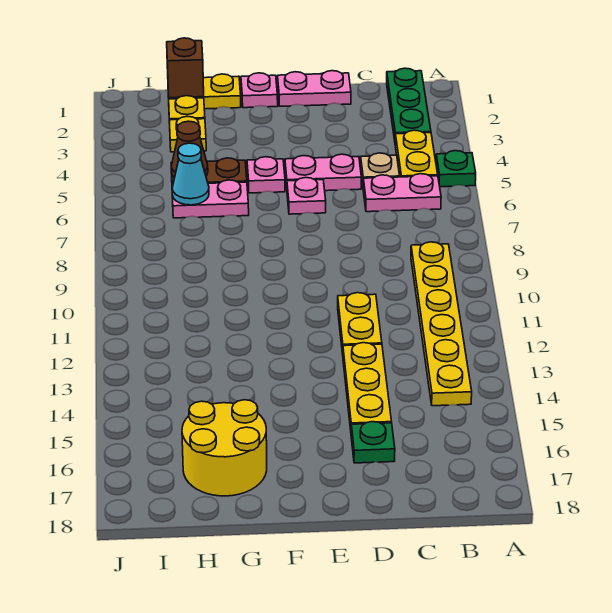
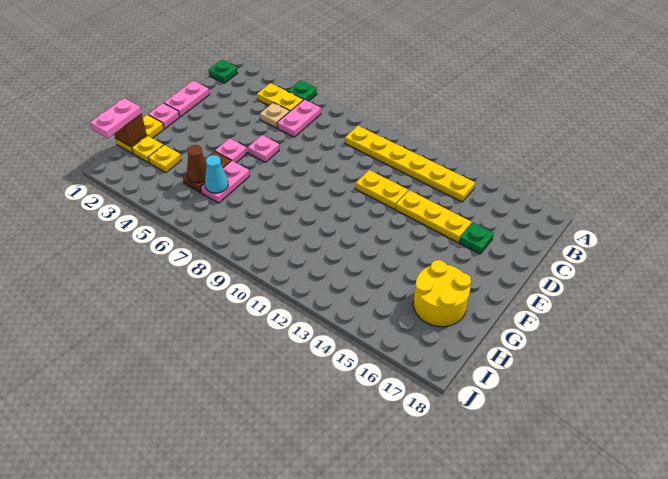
green plate B1:B3 level 1 -> green plate B1 level 1
pink plate D5:E5 level 1 -> pink plate H1:I1 level 3

